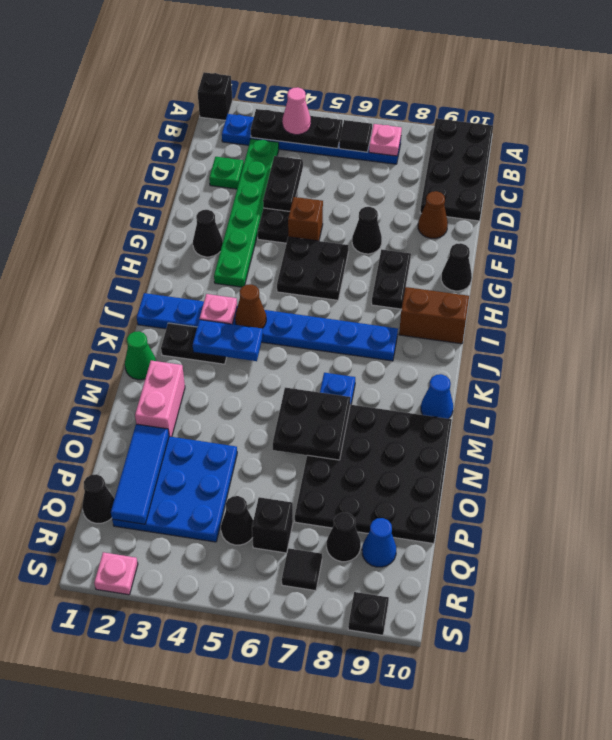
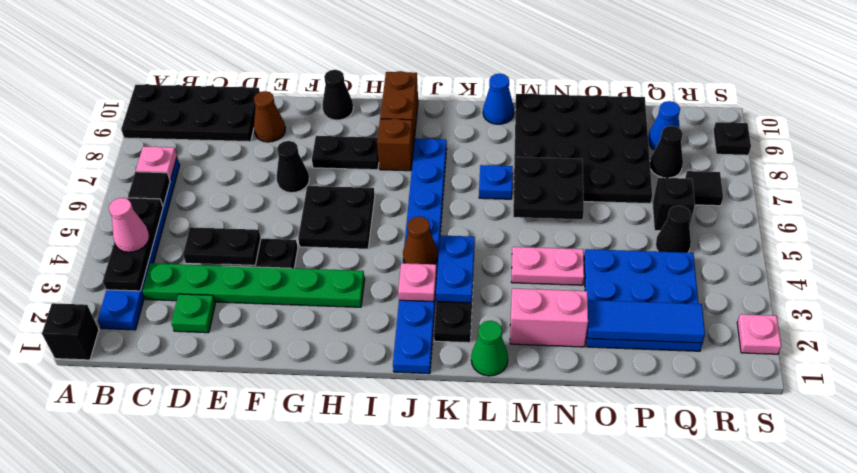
brown brick F5 level 1 -> brown brick I8 level 1
black cone G2 level 1 -> none
none -> pink plate M4:N4 level 1
black cone Q1 level 1 -> none

